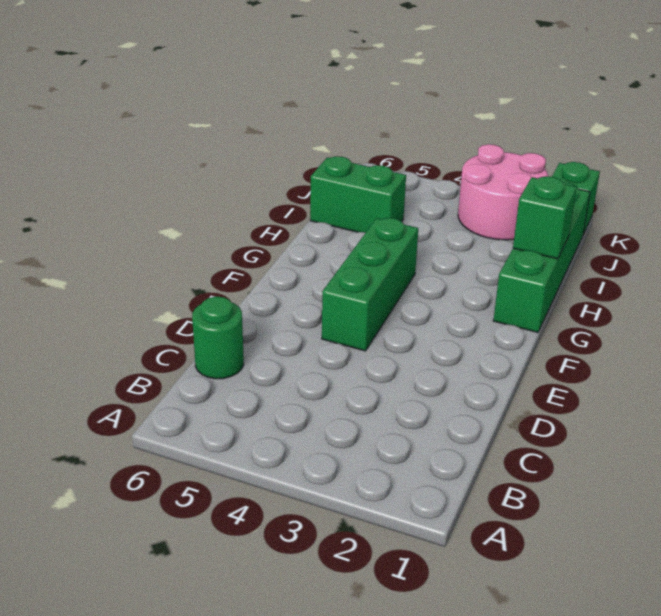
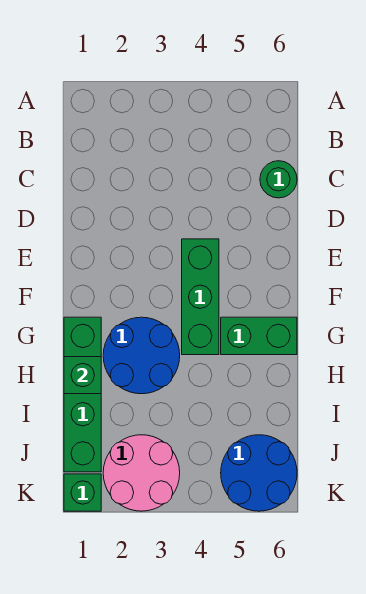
none -> blue round brick G2:H3 level 1
green brick I5:I6 level 1 -> green brick G5:G6 level 1
none -> blue round brick J5:K6 level 1

